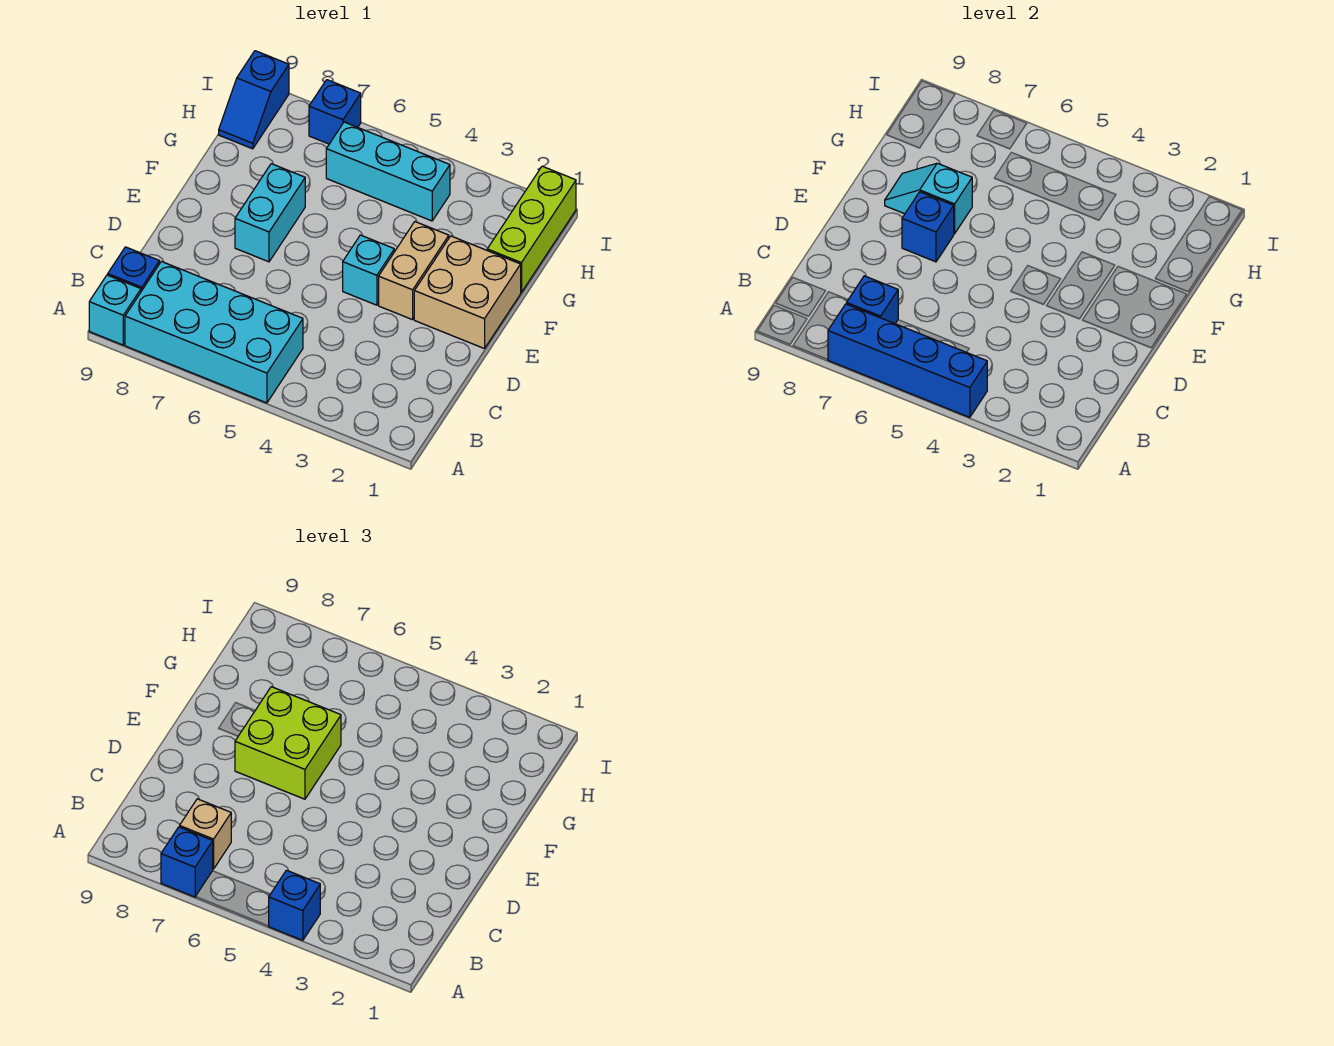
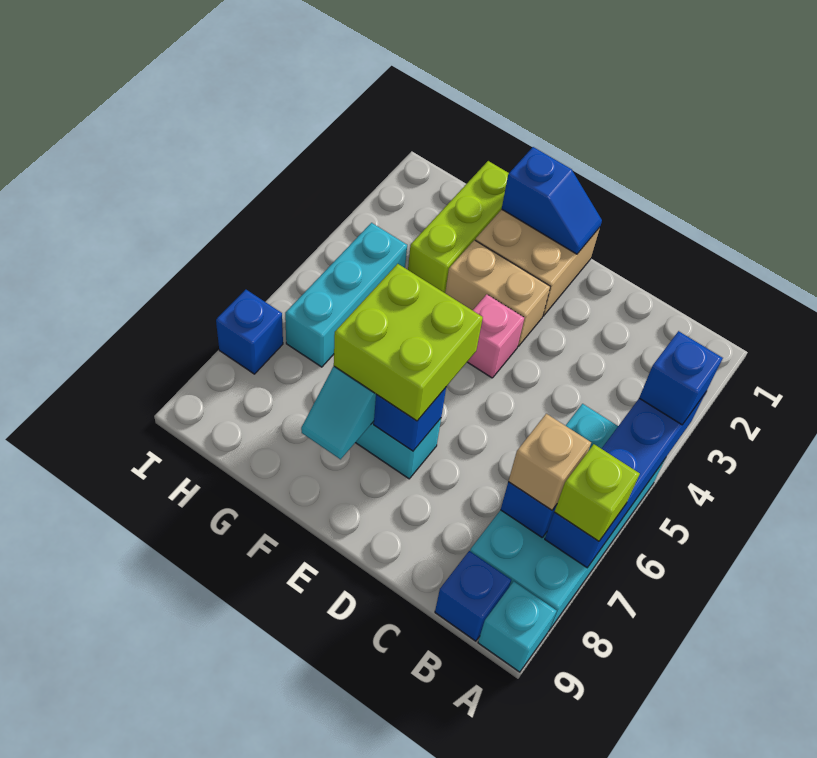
blue brick A7 level 3 -> lime brick A7 level 3
cyan brick E4 level 1 -> pink brick E4 level 1
lime brick G1:I1 level 1 -> lime brick G1:G3 level 1
blue slope H9:I9 level 1 top I -> blue slope E1:F1 level 2 top F

